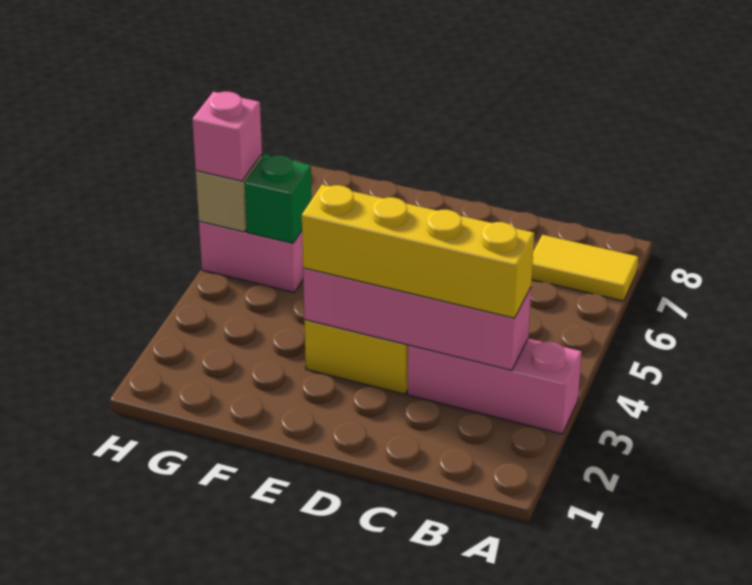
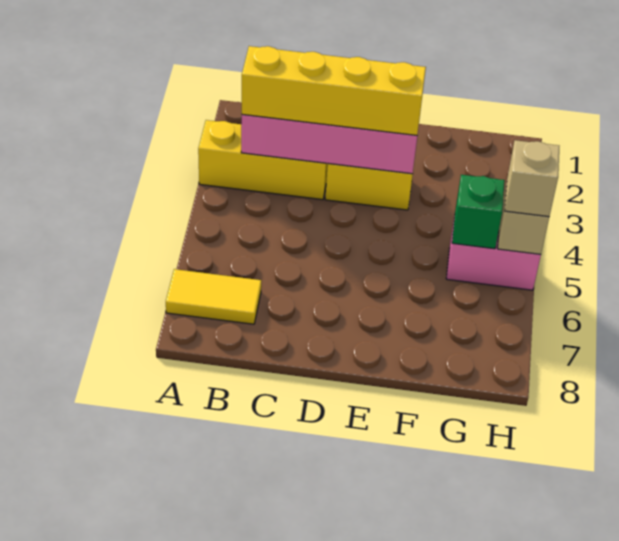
pink brick A3:C3 level 1 -> yellow brick A3:C3 level 1
pink brick H5 level 3 -> tan brick H5 level 3

